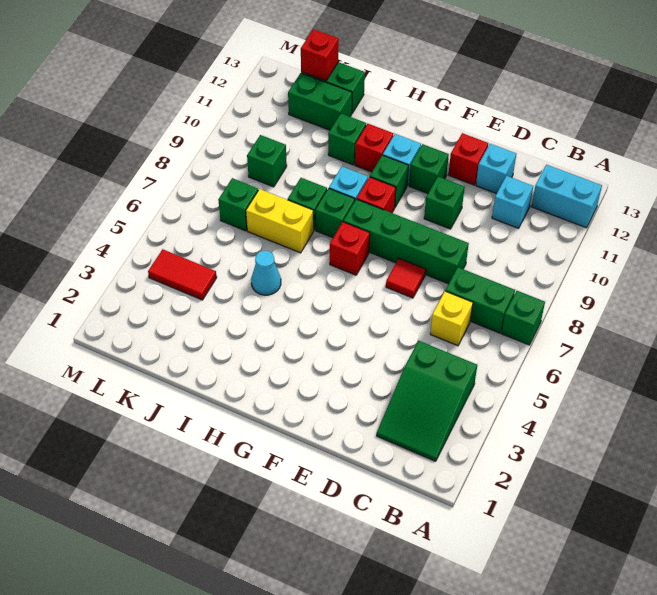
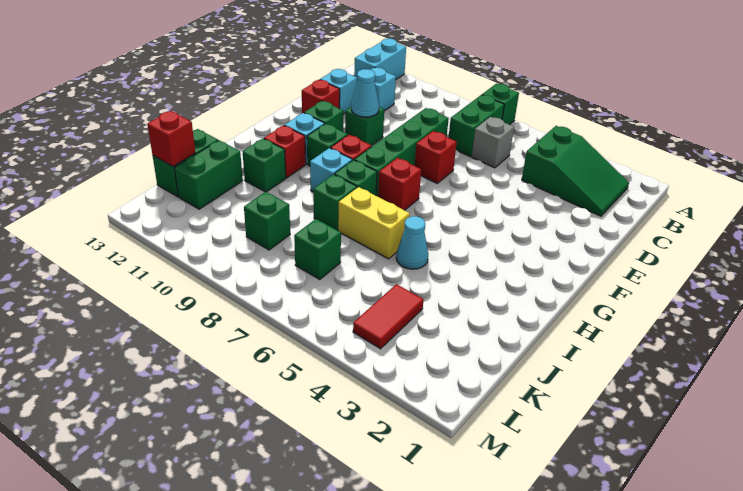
yellow brick C6 level 1 -> grey brick C6 level 1
red tile E7 level 1 -> red brick E7 level 1
none -> cyan cone E10 level 2
yellow brick I7:J7 level 1 -> yellow brick I6:I7 level 1

